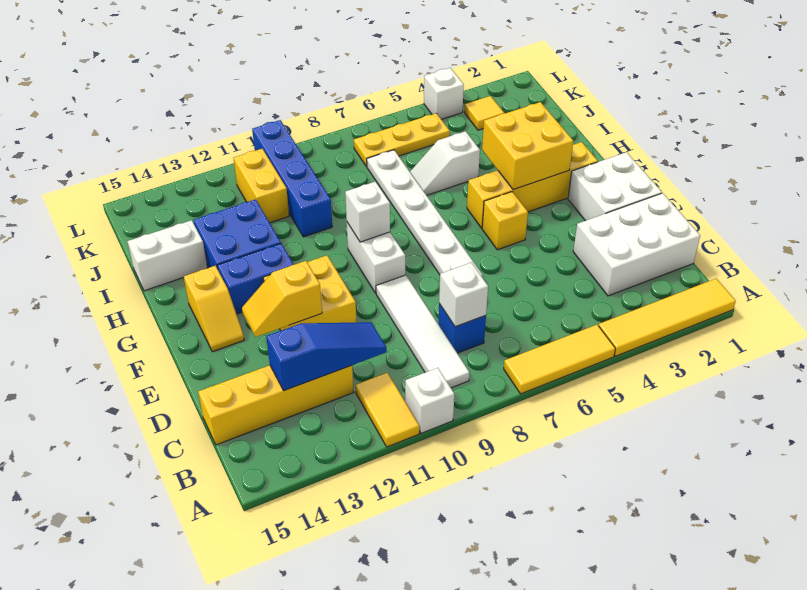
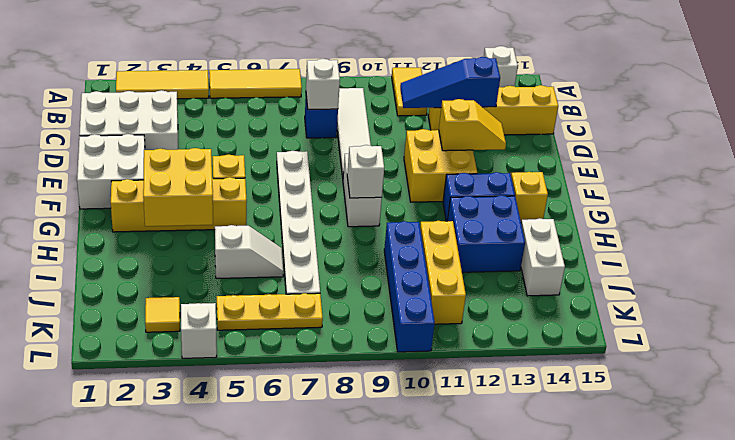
yellow tile A1:A4 level 1 -> yellow tile A2:A4 level 1
white brick A10 level 1 -> white brick A14 level 1
white brick I14:I15 level 1 -> white brick I14:J14 level 1
yellow brick J11:K11 level 1 -> yellow brick I11:K11 level 1

